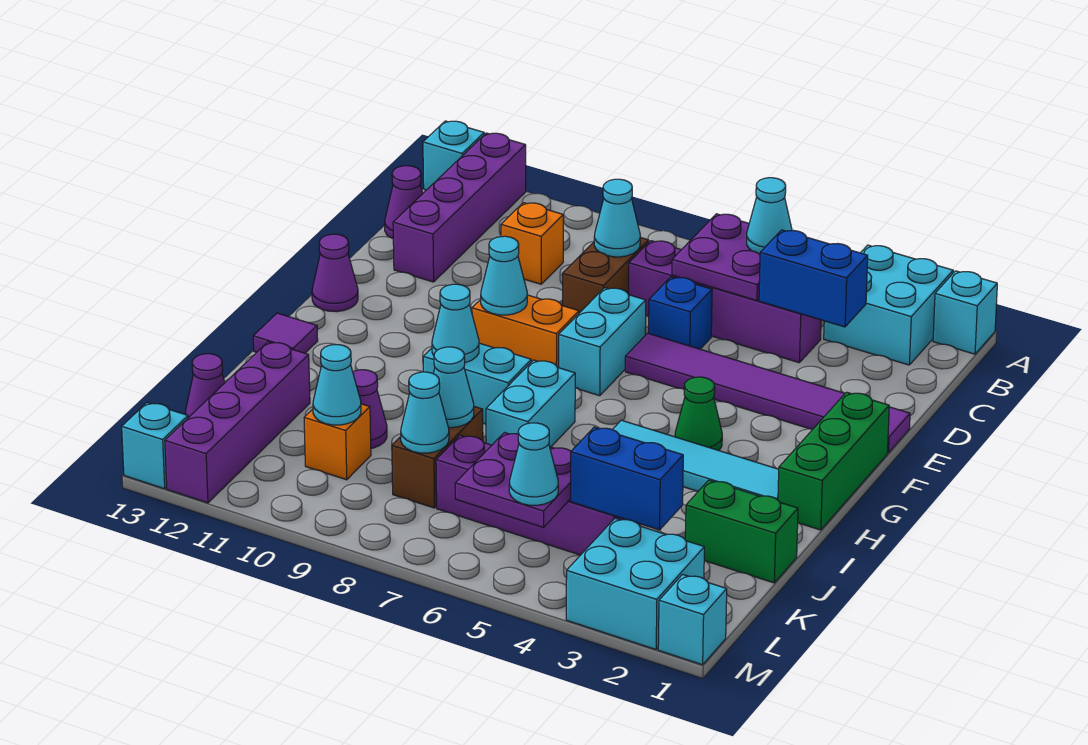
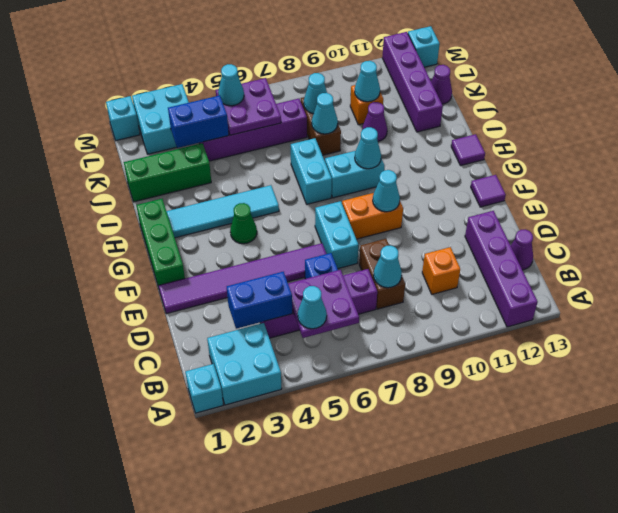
cyan brick A13 level 1 -> none
purple cone F13 level 1 -> purple tile F13 level 1
green brick J1:J2 level 1 -> green brick J1:J3 level 1

